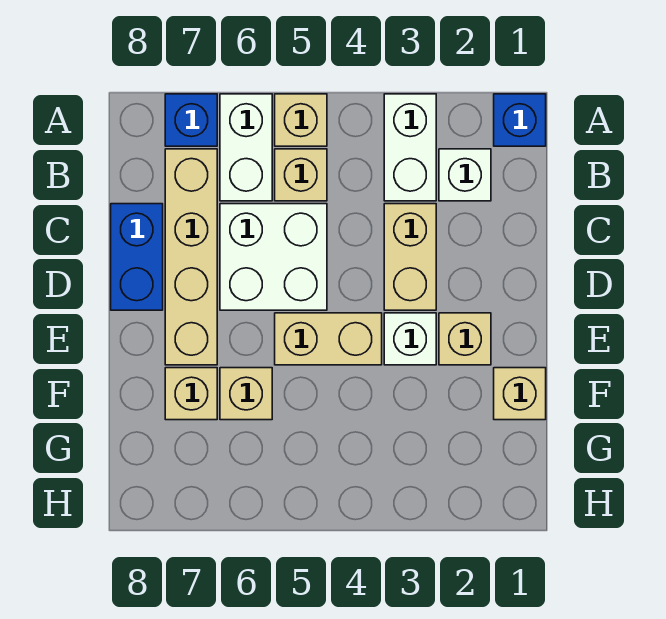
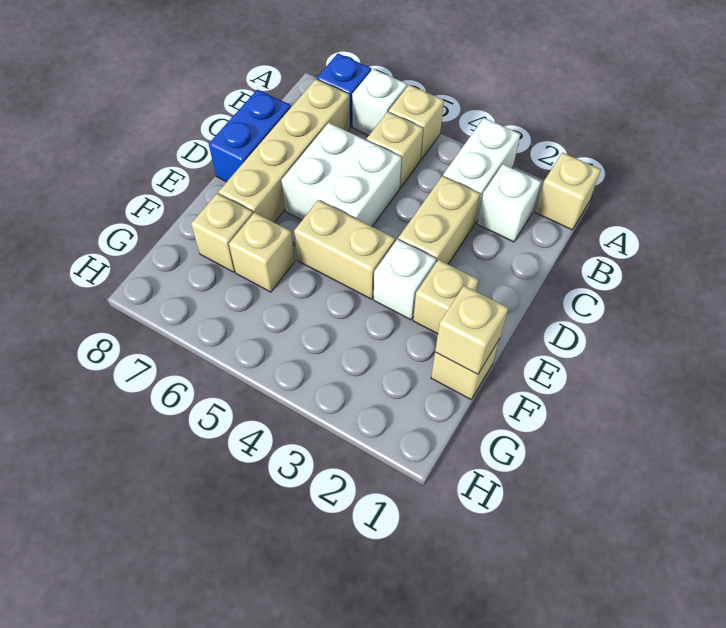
blue brick A1 level 1 -> tan brick A1 level 1
white brick A6:B6 level 1 -> white brick A6 level 1
none -> tan brick F1 level 2

